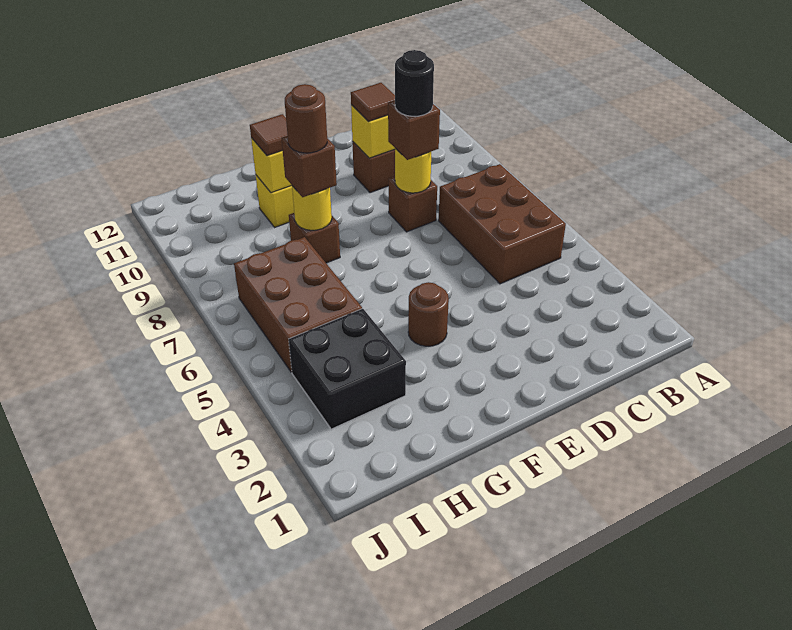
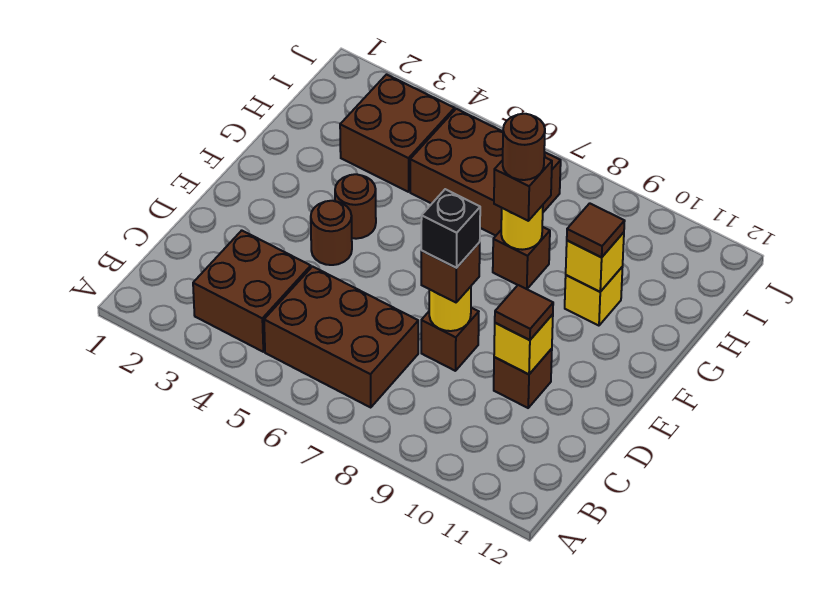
none -> brown brick B3:C4 level 1
black round brick D8 level 4 -> black brick D8 level 4
none -> brown round brick E4 level 1
black brick H3:I4 level 1 -> brown brick H3:I4 level 1

